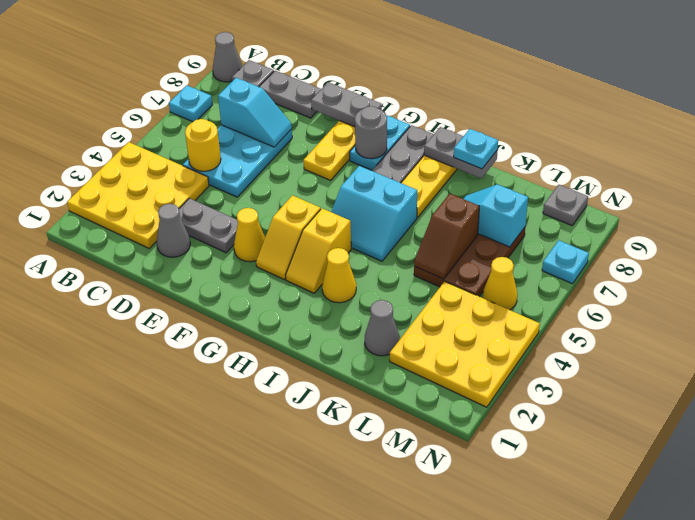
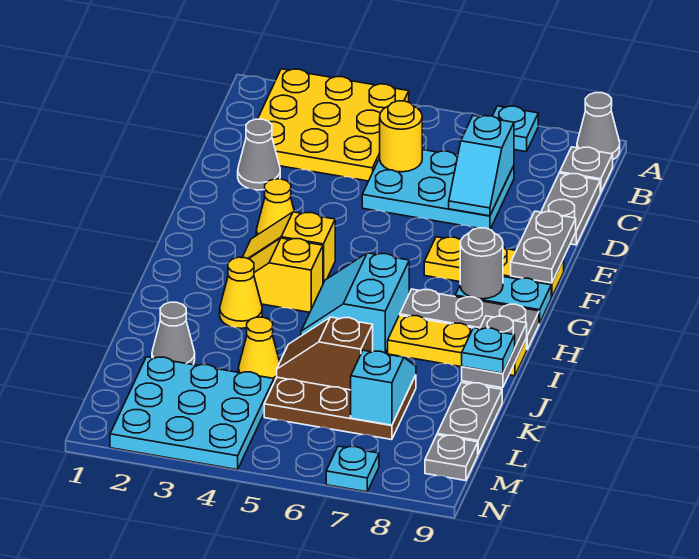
grey plate D3:E3 level 1 -> grey plate K9:L9 level 1
yellow plate L2:N4 level 1 -> cyan plate L2:N4 level 1
yellow cone M5 level 1 -> yellow cone K4 level 1

